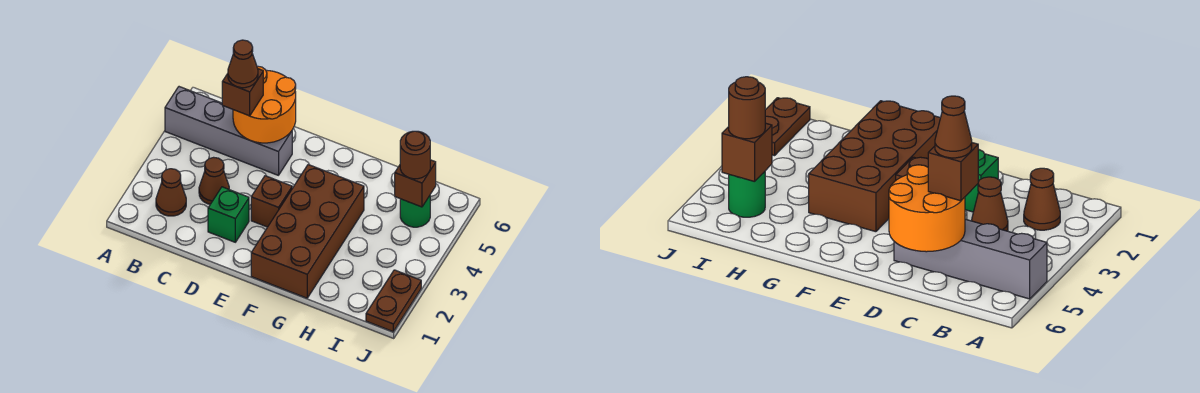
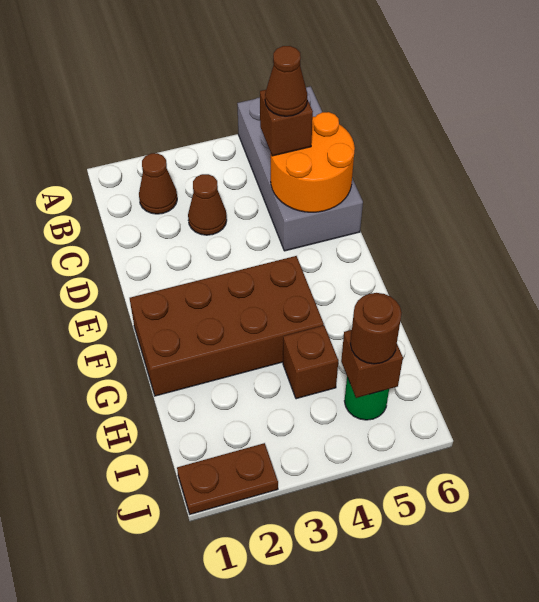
grey brick A5:D5 level 1 -> grey brick A5:D6 level 1
green brick D2 level 1 -> none
brown brick E3 level 1 -> brown brick H4 level 1

